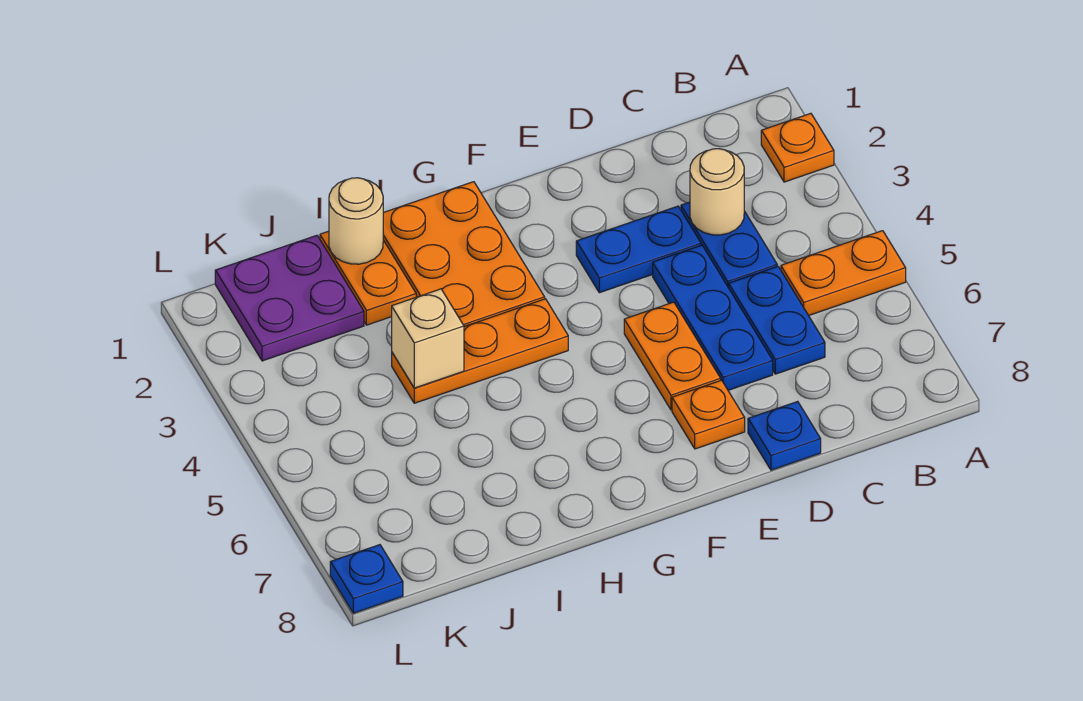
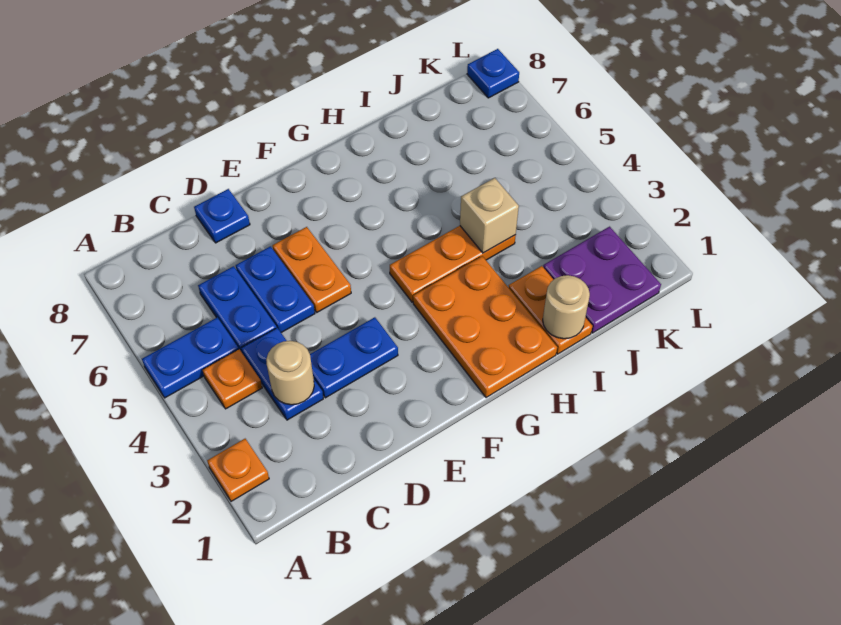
orange plate A5:B5 level 1 -> blue plate A5:B5 level 1
blue plate D4:D6 level 1 -> blue plate D5:D6 level 1
orange plate E7 level 1 -> orange plate B4 level 1

